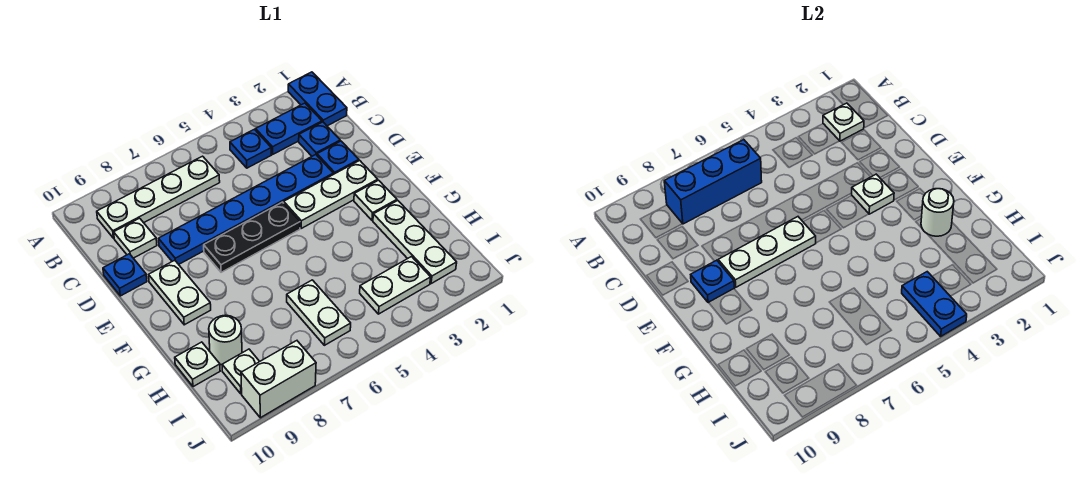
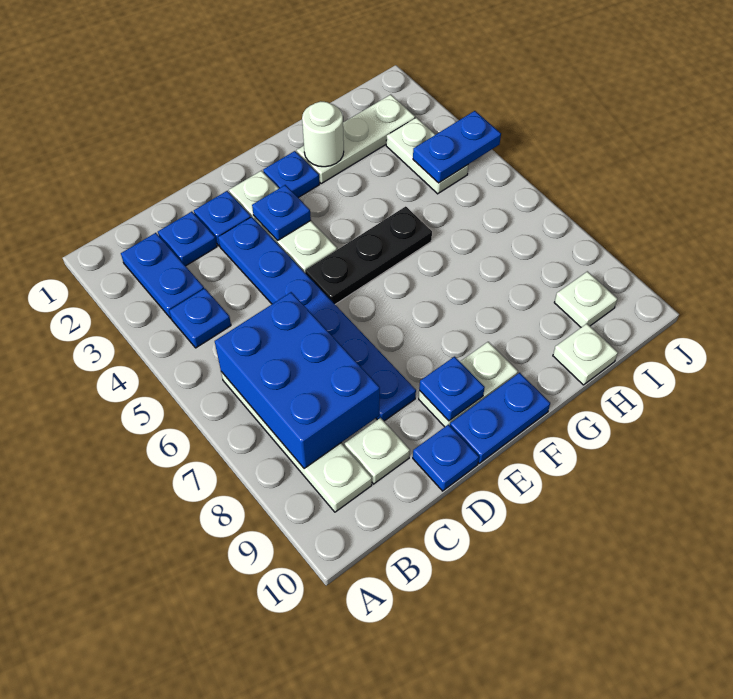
blue plate A1:B1 level 1 -> blue plate E10:F10 level 1
white plate B2 level 2 -> none
blue brick B6:B8 level 2 -> blue brick B6:C8 level 2
white plate E3 level 2 -> blue plate E3 level 2
black plate E5:E7 level 1 -> black plate E5:G5 level 1
white plate E6:E8 level 2 -> none
white plate F2 level 1 -> blue plate F2 level 1
white plate H6:I6 level 1 -> none
white round brick H9 level 1 -> none
white brick J8:J9 level 1 -> none

